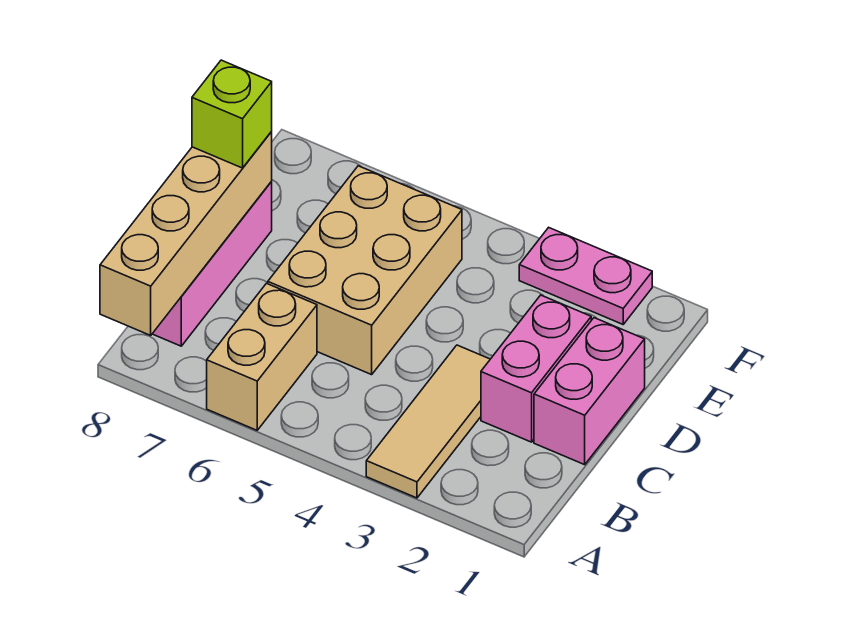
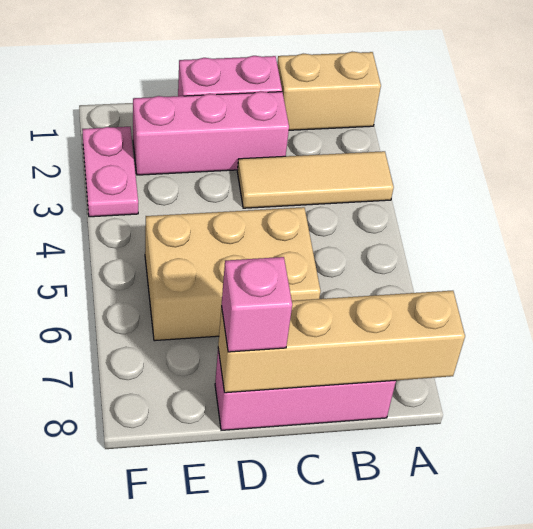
tan brick A6:B6 level 1 -> tan brick A1:B1 level 1
pink brick C2:D2 level 1 -> pink brick C2:E2 level 1
lime brick D8 level 3 -> pink brick D8 level 3

